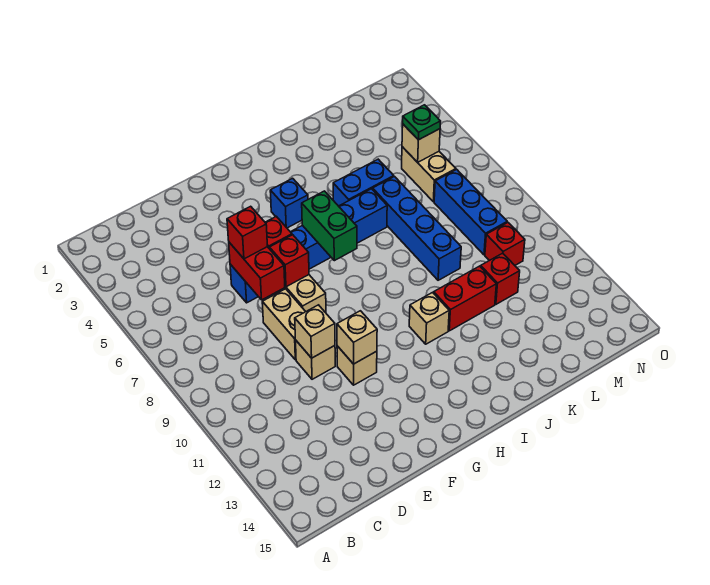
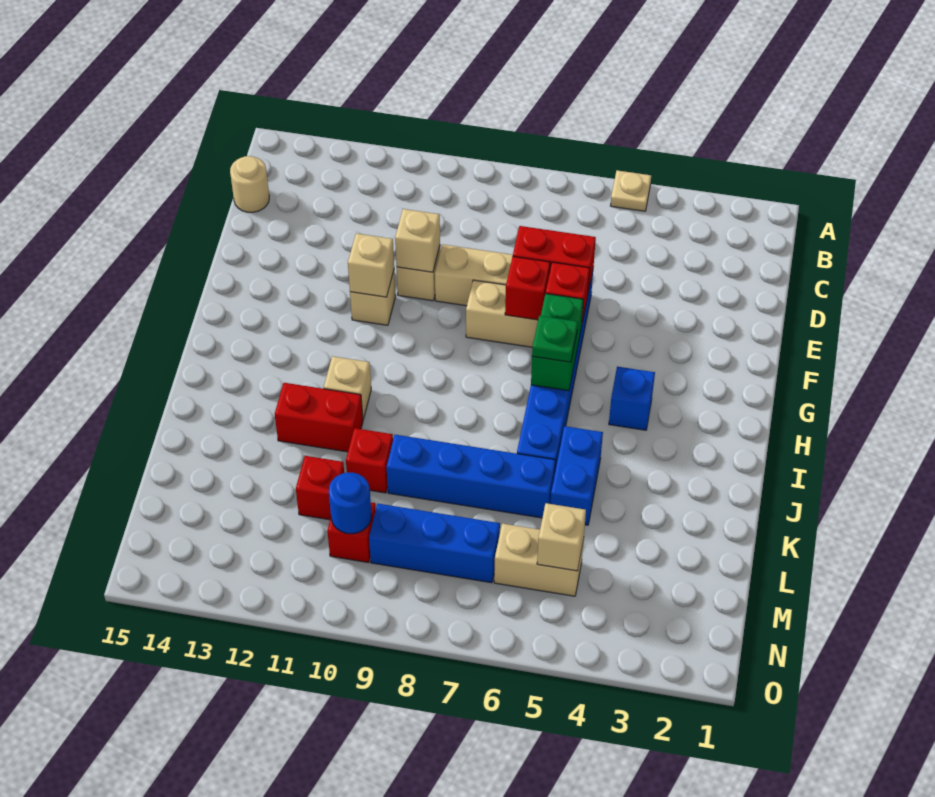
none -> tan plate A5 level 1
none -> tan round brick C15 level 1
red brick E6 level 3 -> red brick K10 level 1
green brick H6:H7 level 2 -> green brick G6:H6 level 2
red brick J11:K11 level 1 -> red brick J11:J12 level 1
green plate M5 level 3 -> green plate H6 level 3
none -> blue round brick M10 level 2

